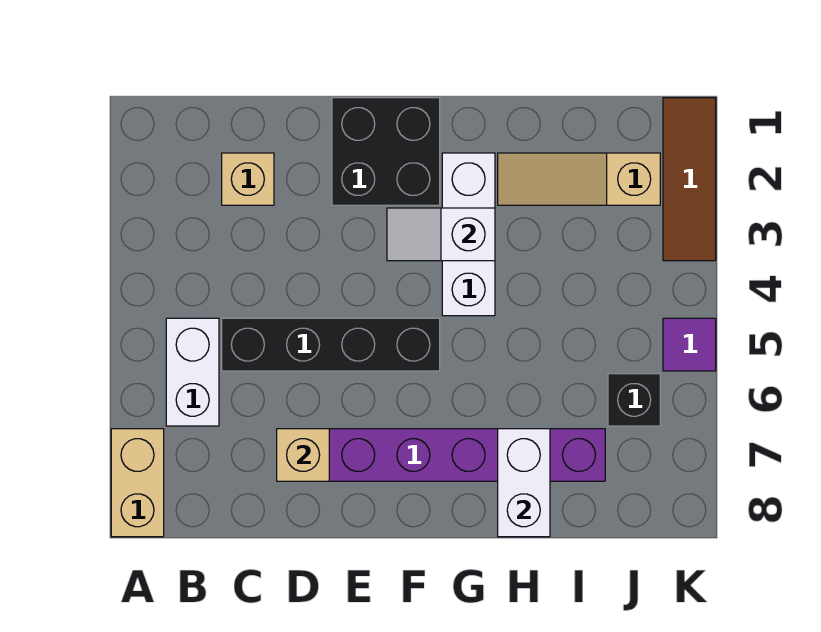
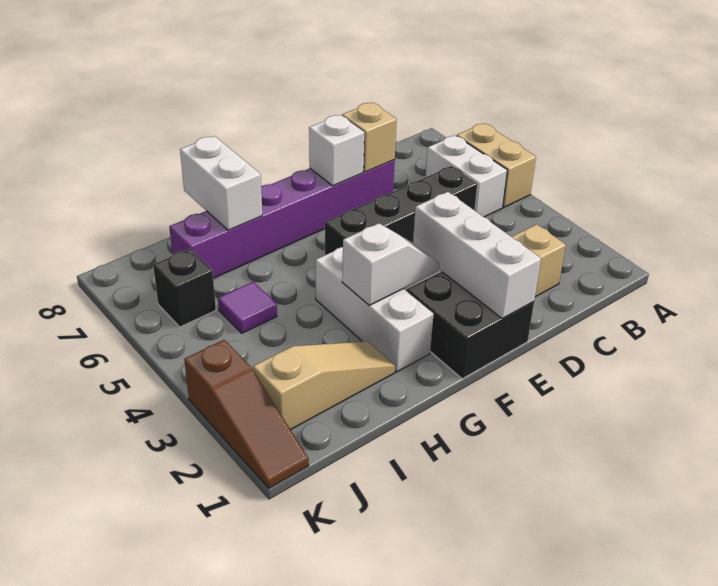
tan brick A7:A8 level 1 -> tan brick A5:A6 level 1
none -> white brick E1:E3 level 2
none -> white brick E7 level 2
brown tile K1:K3 level 1 -> brown slope K1:K3 level 1 top 3
purple tile K5 level 1 -> purple tile I5 level 1

